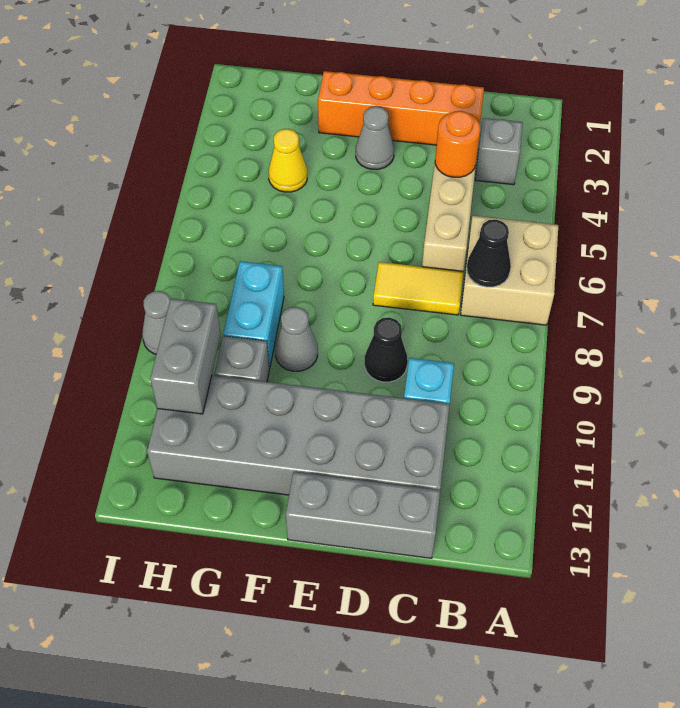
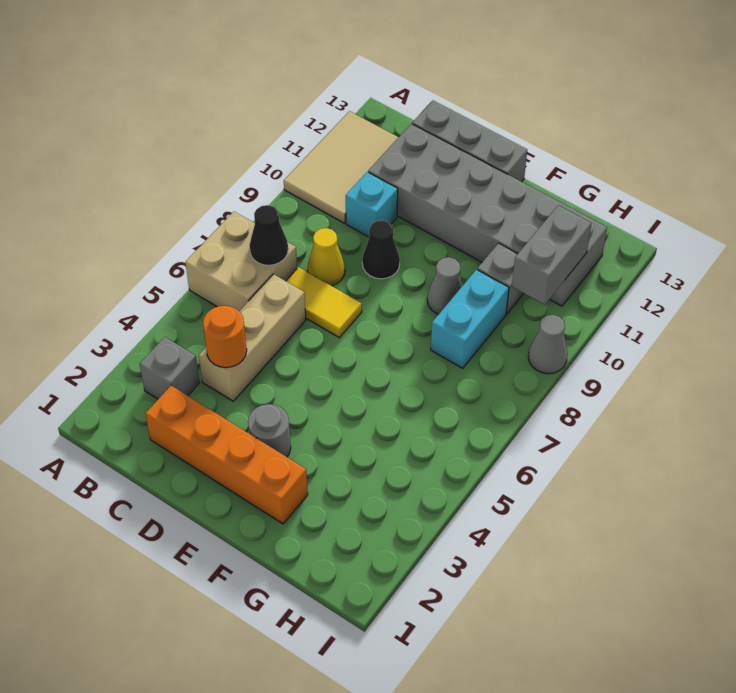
none -> tan tile A10:B12 level 1
grey cone E3 level 1 -> grey round brick E3 level 1
yellow cone G4 level 1 -> yellow cone C8 level 1

